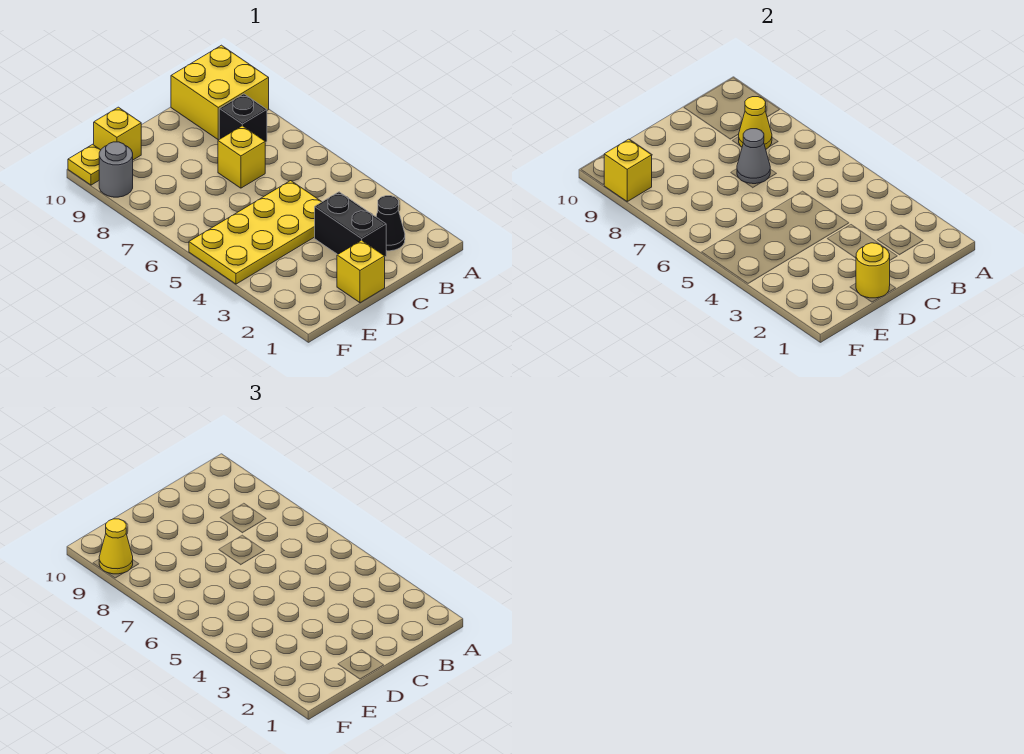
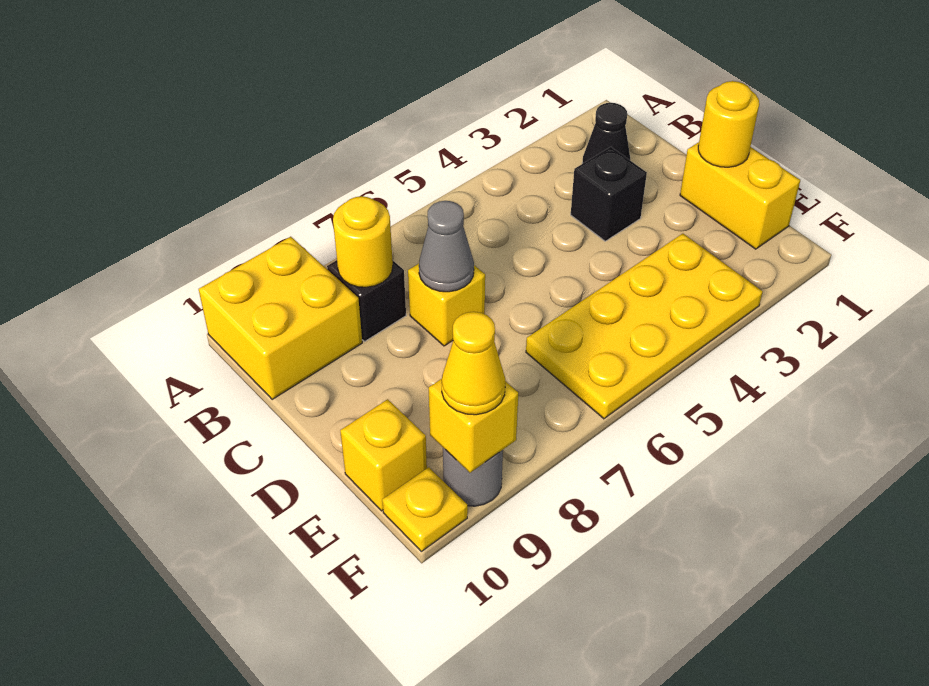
yellow cone B8 level 2 -> yellow round brick B8 level 2
black brick C2:C3 level 1 -> black brick C3 level 1
yellow plate C4:F5 level 1 -> yellow plate E3:F6 level 1
yellow brick D1 level 1 -> yellow brick D1:E1 level 1

